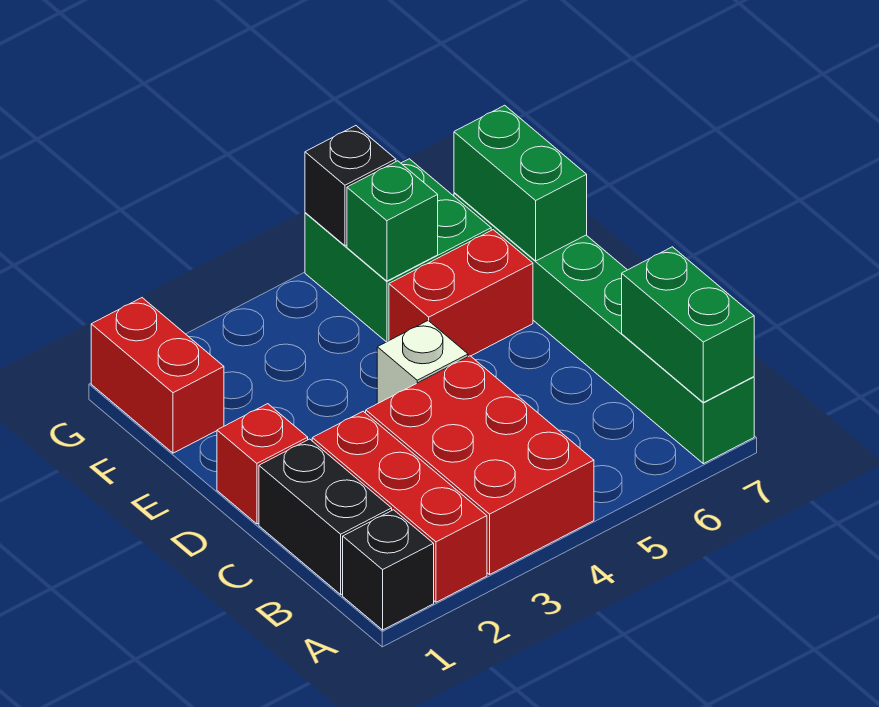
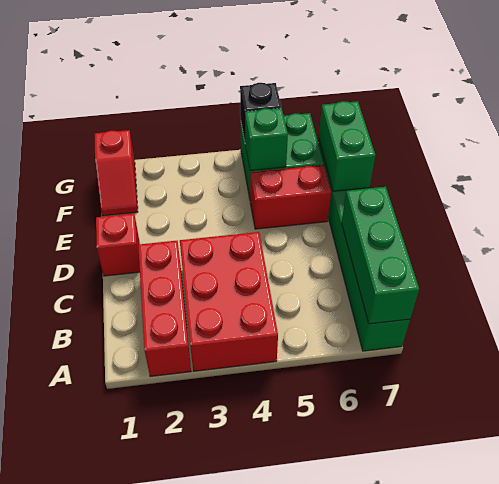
black brick A1 level 1 -> none
green brick A7:B7 level 2 -> green brick A7:C7 level 2
black brick B1:C1 level 1 -> none
white brick D4 level 1 -> none
red brick F1:G1 level 1 -> red slope F1:G1 level 1 top G

